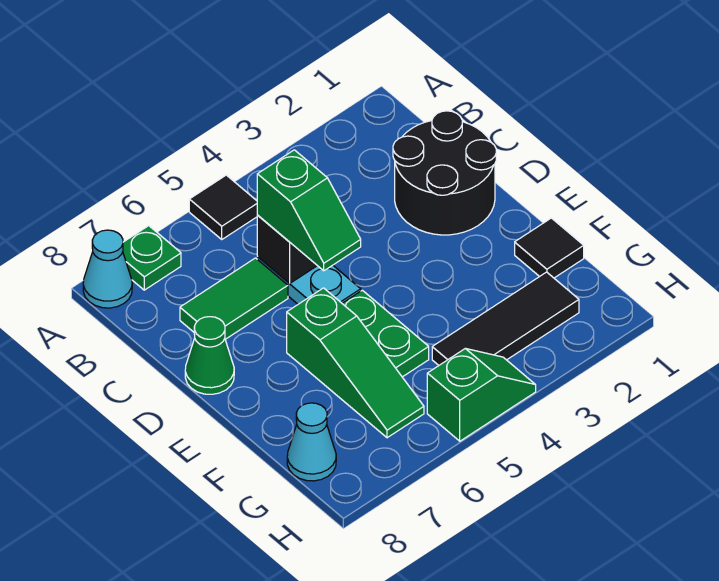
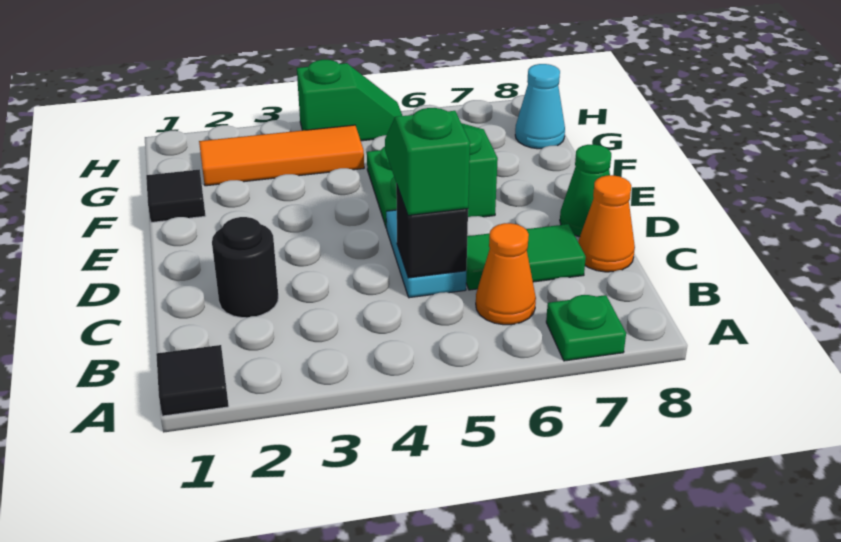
black tile A5 level 1 -> black tile A1 level 1
cyan cone A8 level 1 -> none
none -> orange cone B6 level 1
black round brick C1:D2 level 1 -> black round brick C2 level 1
none -> orange cone C8 level 1
black tile G2:G4 level 1 -> orange tile G2:G4 level 1
green slope H4:H5 level 1 top 5 -> green slope H4:H5 level 1 top 4

